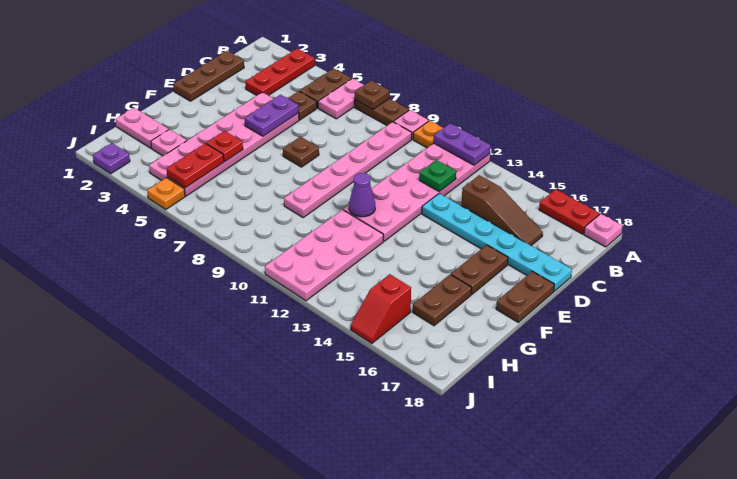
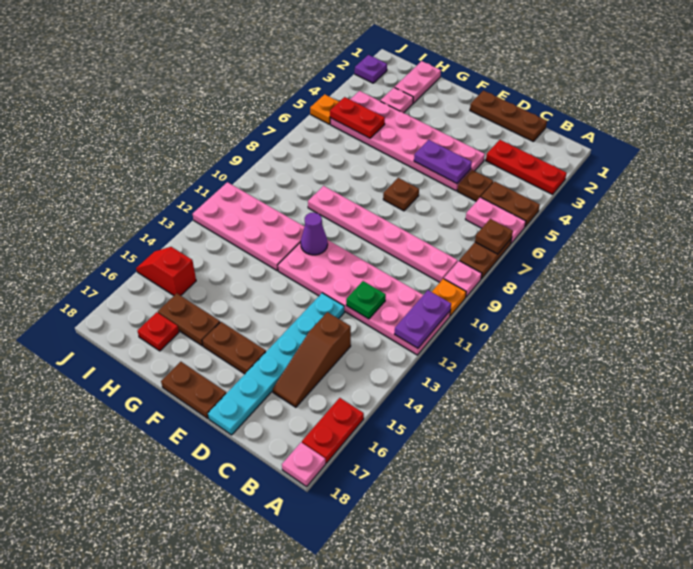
red plate G5 level 2 -> red plate H17 level 1

